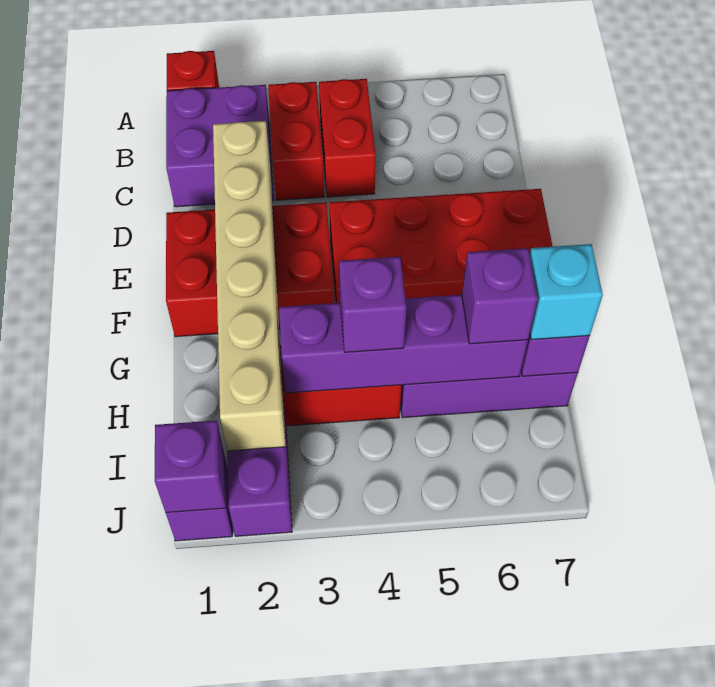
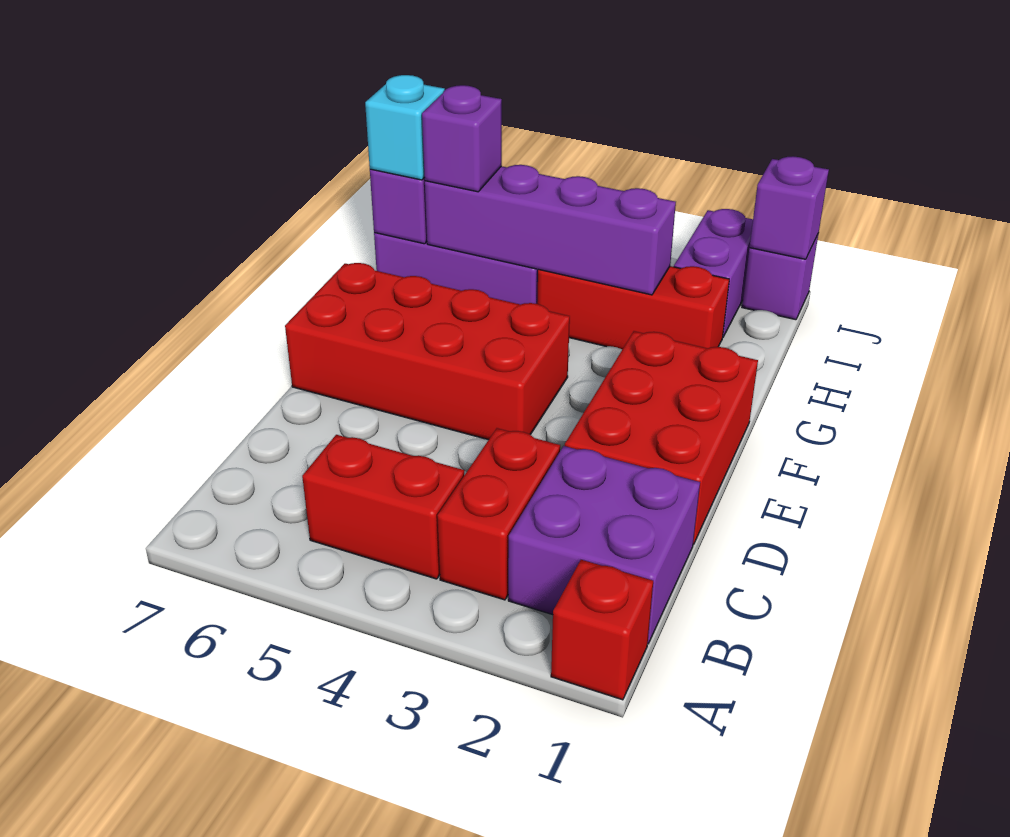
red brick B4:C4 level 1 -> red brick B4:B5 level 1
tan brick D2:I2 level 2 -> none
red brick E1:F3 level 1 -> red brick D1:F2 level 1
purple brick H4 level 3 -> none

